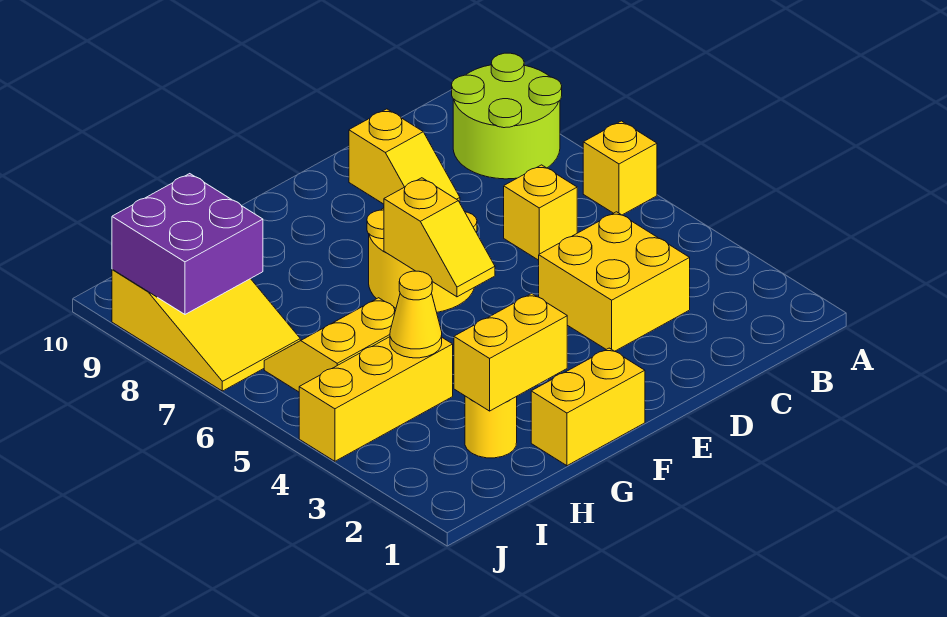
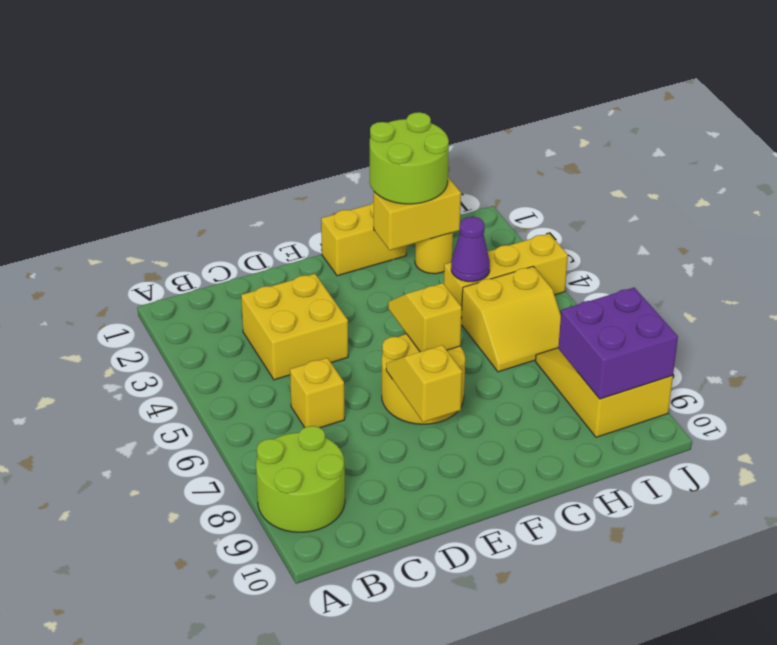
yellow brick A6 level 1 -> none
none -> lime round brick G1:H2 level 3
yellow cone H4 level 2 -> purple cone H4 level 2

